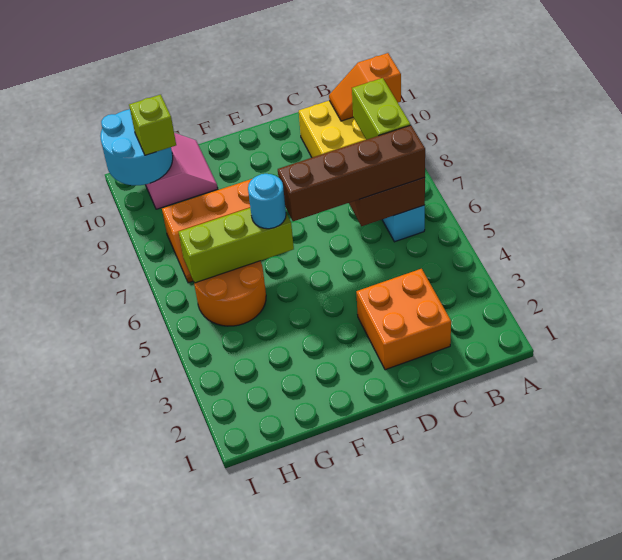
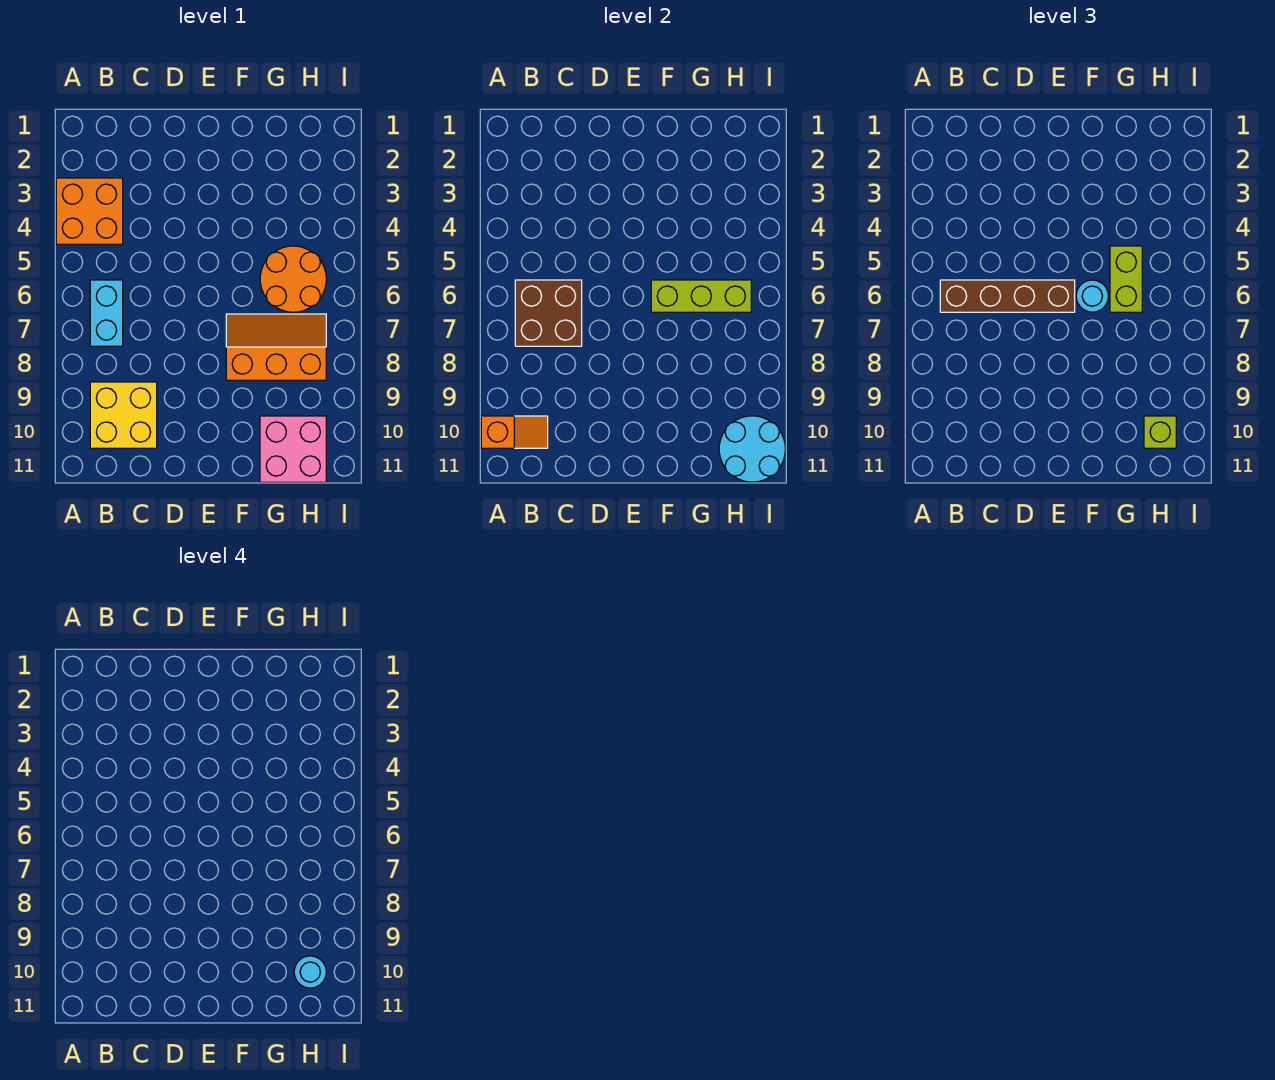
lime brick B7:B8 level 3 -> lime brick G5:G6 level 3
orange brick C2:D3 level 1 -> orange brick A3:B4 level 1
pink slope G10:H11 level 1 top H -> pink brick G10:H11 level 1
none -> cyan round brick H10 level 4

